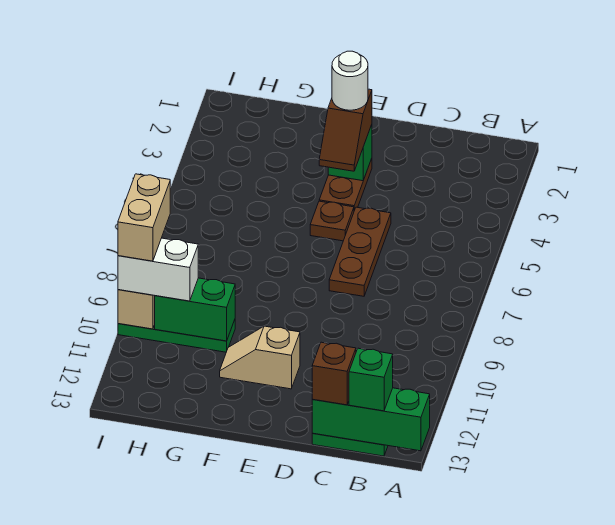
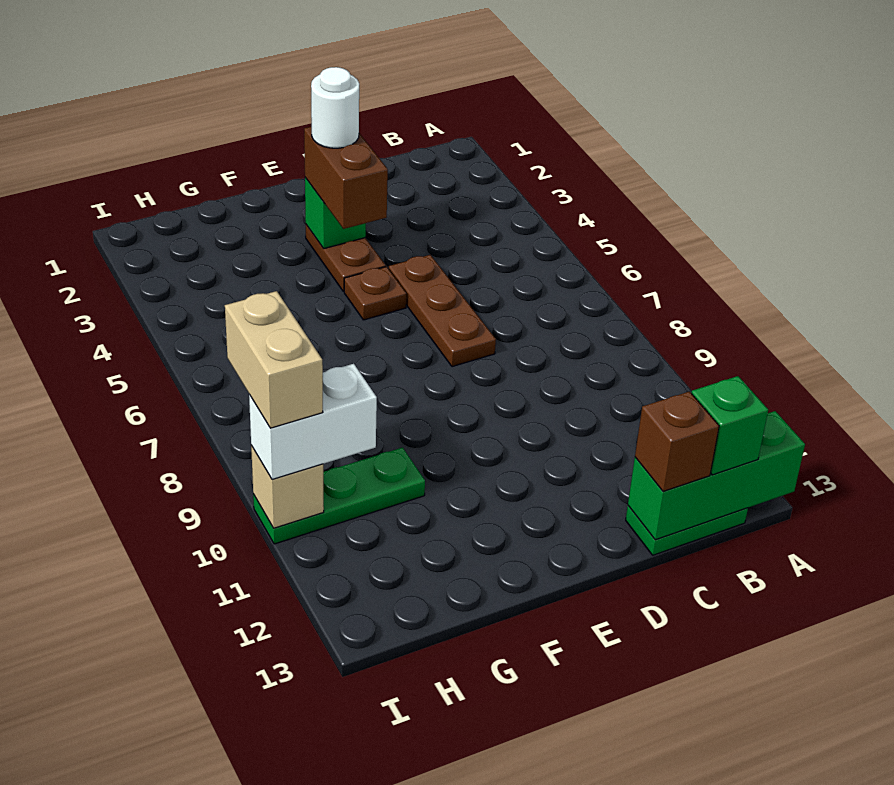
brown slope E3:E4 level 3 top 3 -> brown brick E3:E4 level 3
tan slope E11:F11 level 1 top E -> none
green brick G10:H10 level 2 -> none

